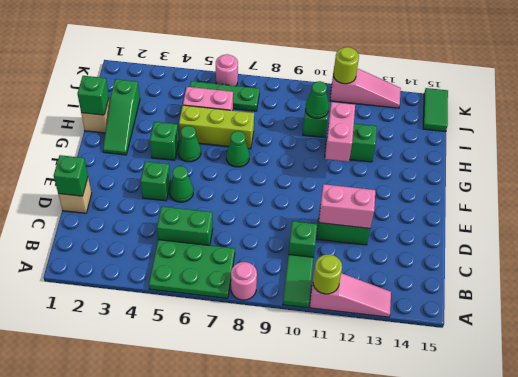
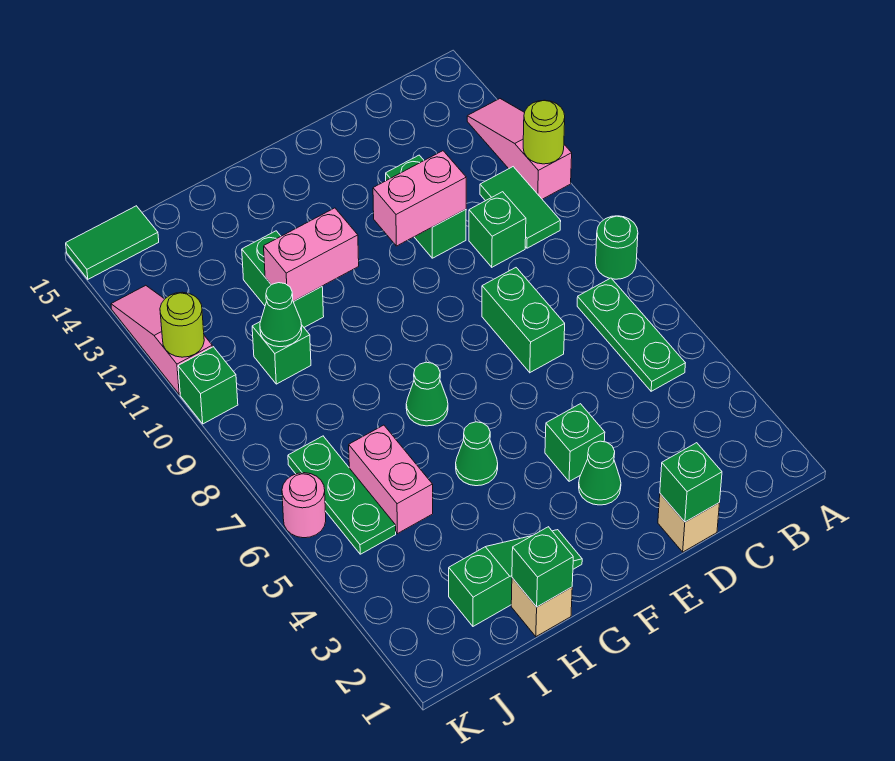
green plate A5:B7 level 1 -> green plate B5:B7 level 1
pink round brick A8 level 1 -> green round brick A8 level 1
green tile A10:B10 level 1 -> green tile B10:B11 level 1
green brick C5:C6 level 1 -> green brick D7:D8 level 1
pink brick D11:D12 level 2 -> pink brick D11:E11 level 2
green cone E5 level 1 -> green cone E3 level 1
green brick G4 level 1 -> green brick K10 level 1
lime brick H5:H7 level 1 -> none

